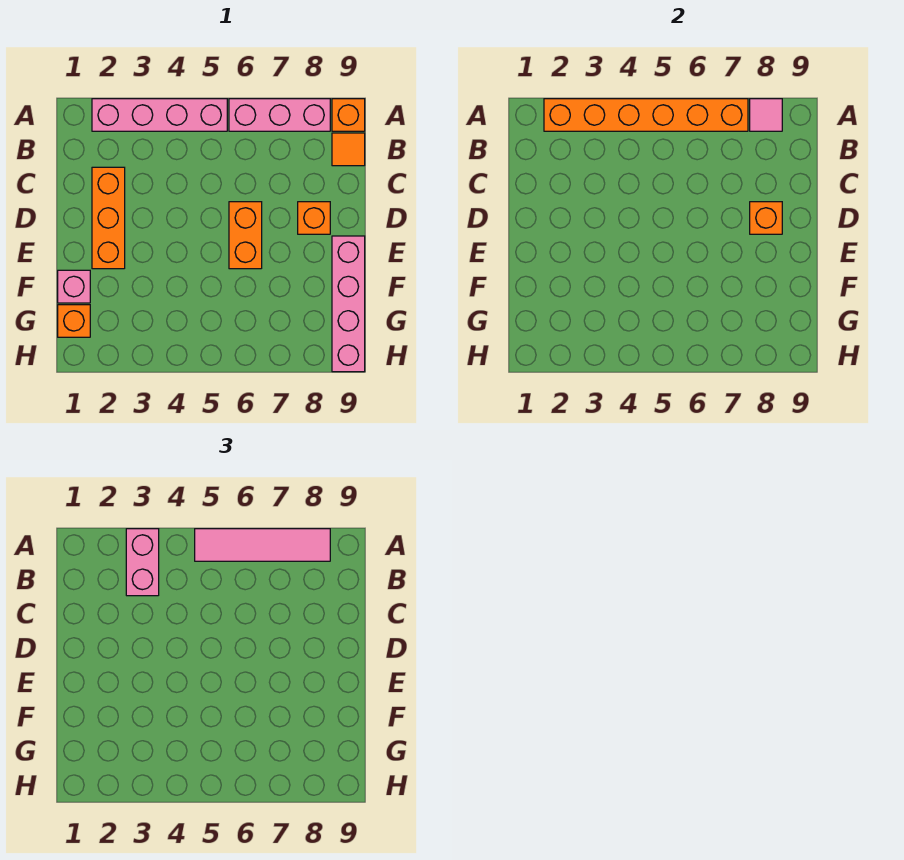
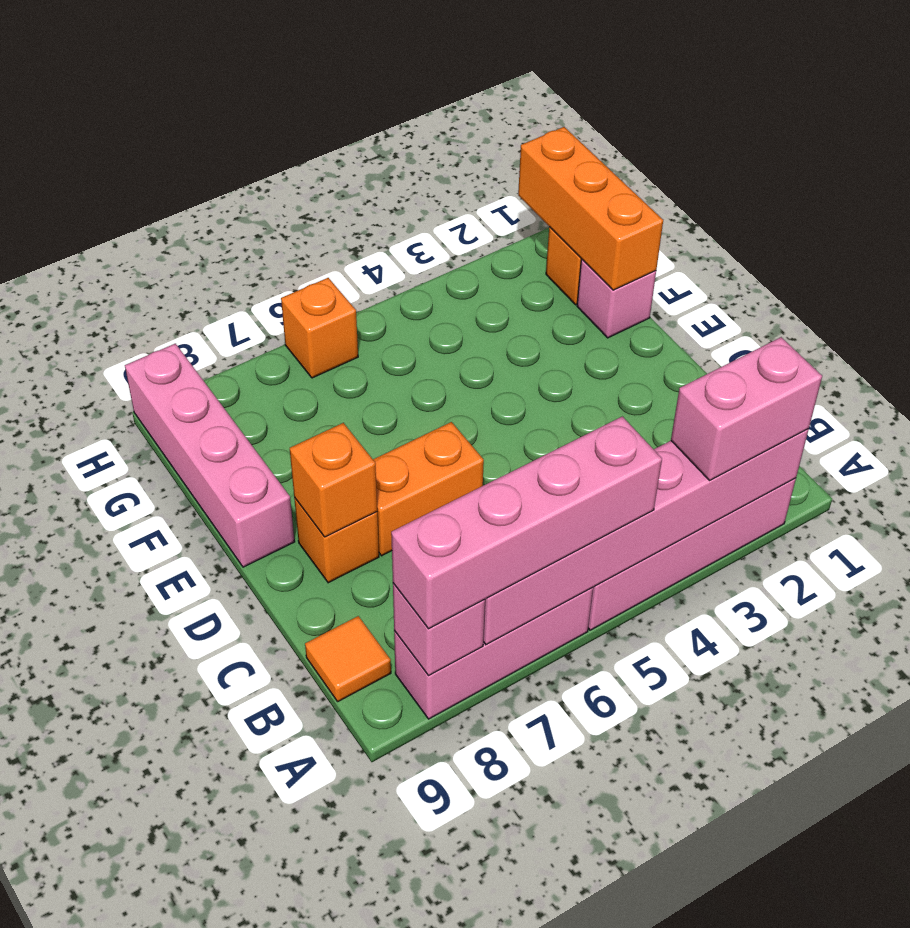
orange brick A2:A7 level 2 -> pink brick A2:A7 level 2
pink brick A3:B3 level 3 -> pink brick A2:A3 level 3
pink tile A5:A8 level 3 -> pink brick A5:A8 level 3
pink tile A8 level 2 -> pink brick A8 level 2
orange brick A9 level 1 -> orange brick H6 level 1
orange brick C2:E2 level 1 -> orange brick F1:H1 level 2
orange brick D6:E6 level 1 -> orange brick D6:D7 level 1

